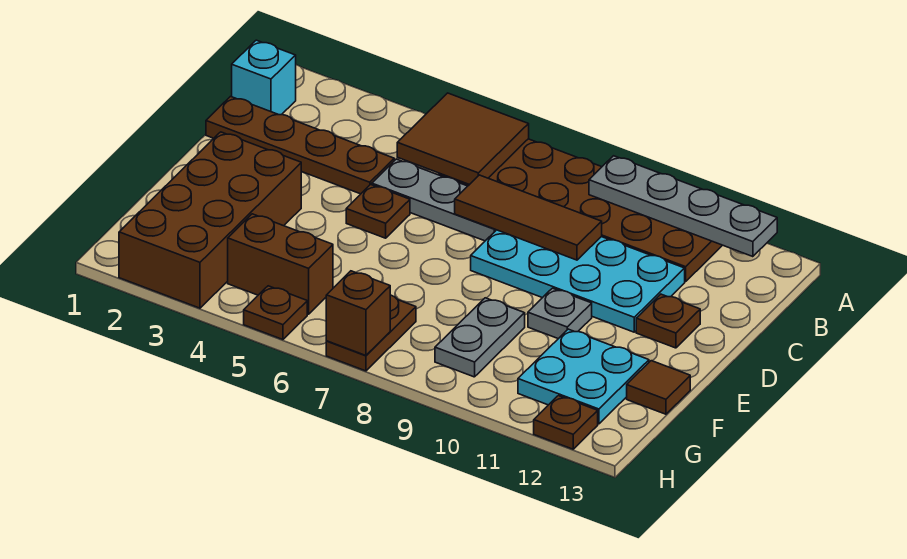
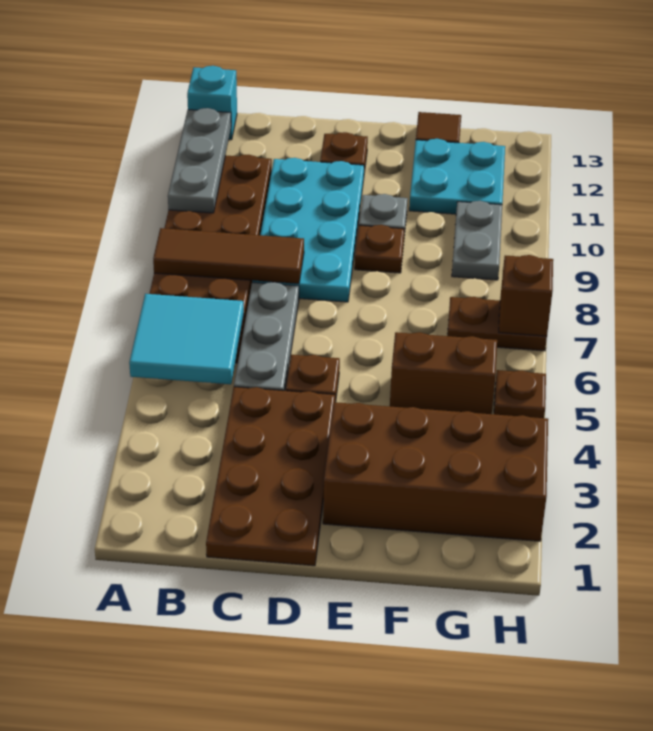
brown tile A5:B6 level 2 -> cyan tile A5:B6 level 2
grey plate A9:A12 level 2 -> grey plate A10:A12 level 2
cyan brick B1 level 1 -> cyan brick A13 level 1
brown plate C1:C4 level 1 -> brown plate C1:D4 level 1
brown tile C7:C9 level 2 -> brown tile A8:C8 level 2
grey plate F9:G9 level 1 -> grey plate G9:G10 level 1
brown brick G4:G5 level 1 -> brown brick F5:G5 level 1
brown plate H12 level 1 -> brown plate E9 level 1

